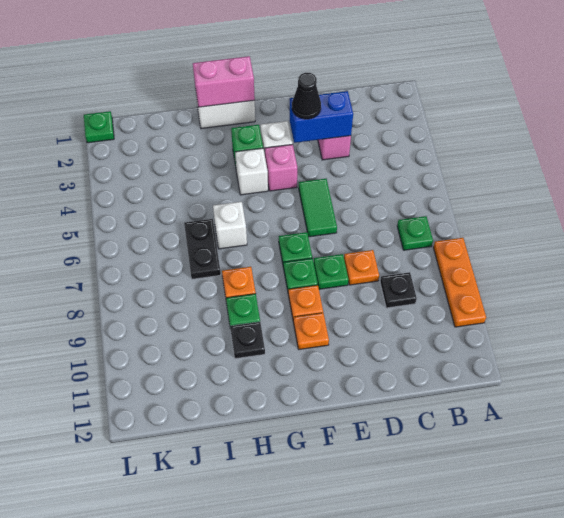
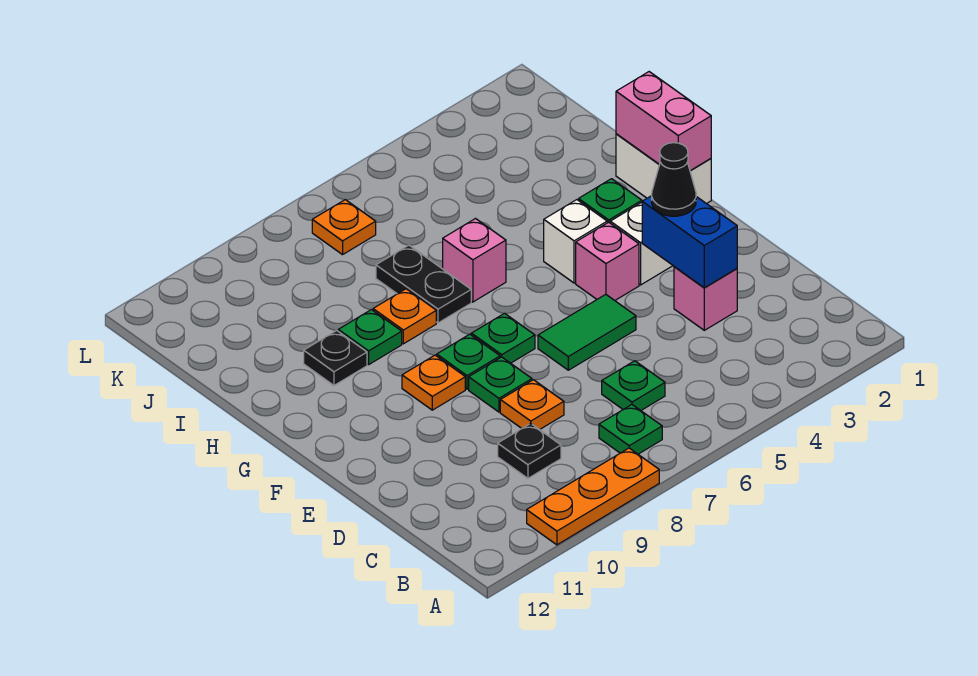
orange plate F10 level 1 -> orange plate K7 level 1
white brick H6 level 1 -> pink brick H6 level 1
black plate I6:I7 level 1 -> black plate H7:I7 level 1
green plate L1 level 1 -> green plate C6 level 1

